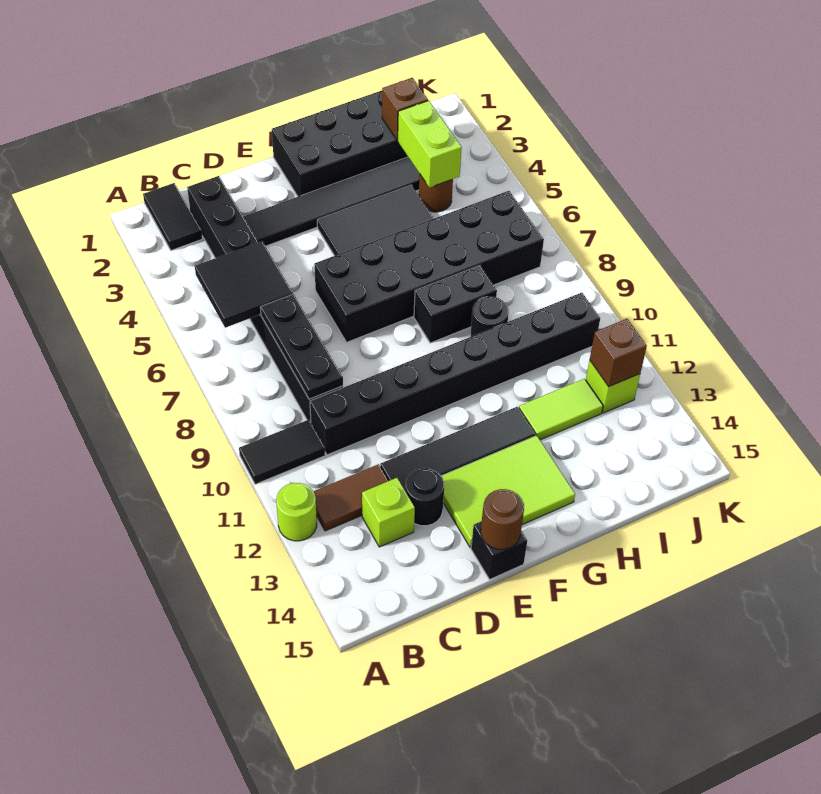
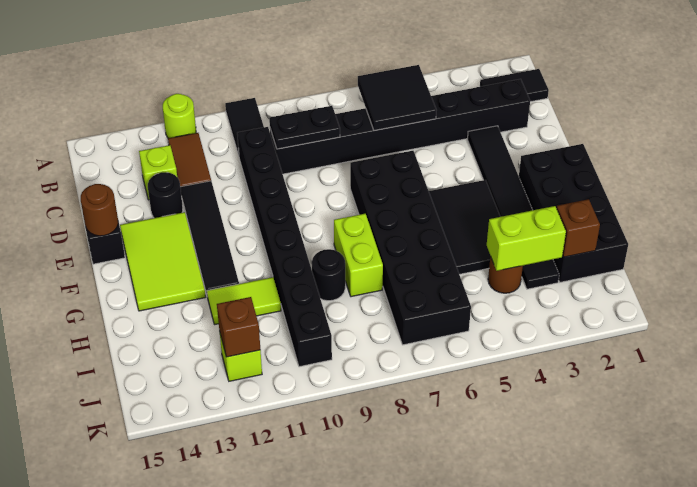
black plate C7:C9 level 2 -> black plate C8:C9 level 2
black brick G8:H8 level 1 -> lime brick G8:H8 level 1
lime tile H12:I12 level 1 -> lime tile H11:H12 level 1

